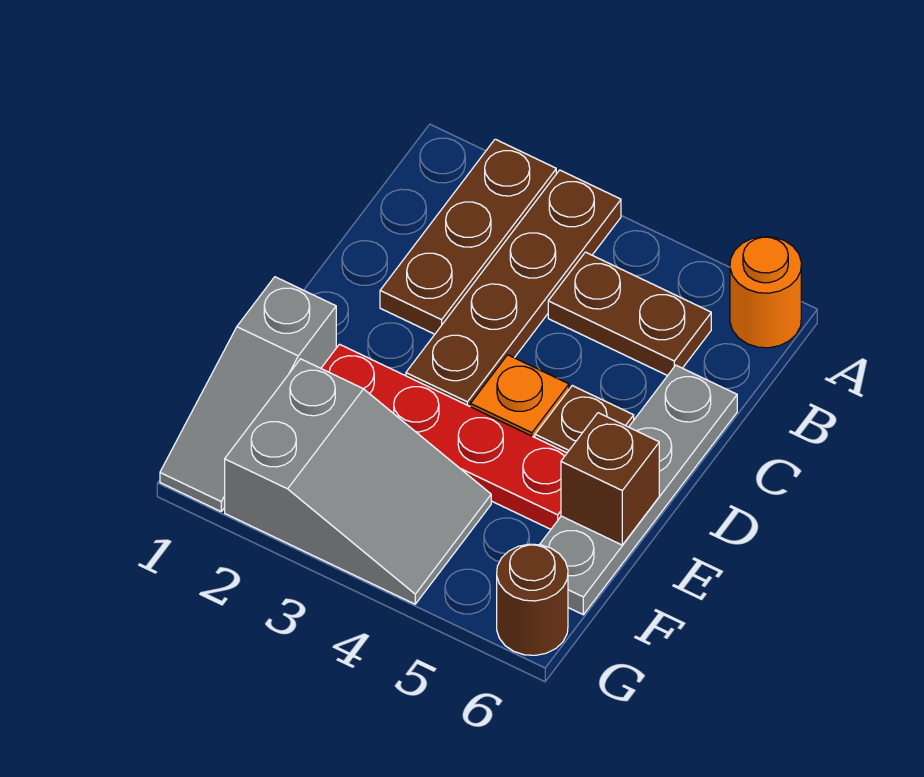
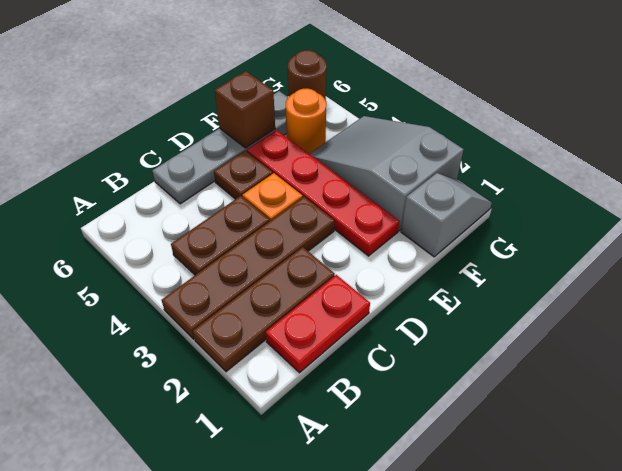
orange round brick A6 level 1 -> orange round brick F5 level 1
none -> red plate B1:C1 level 1
brown plate B4:B5 level 1 -> brown plate B4:C4 level 1
grey slope E1:G1 level 1 top E -> grey slope F1:G1 level 1 top F

